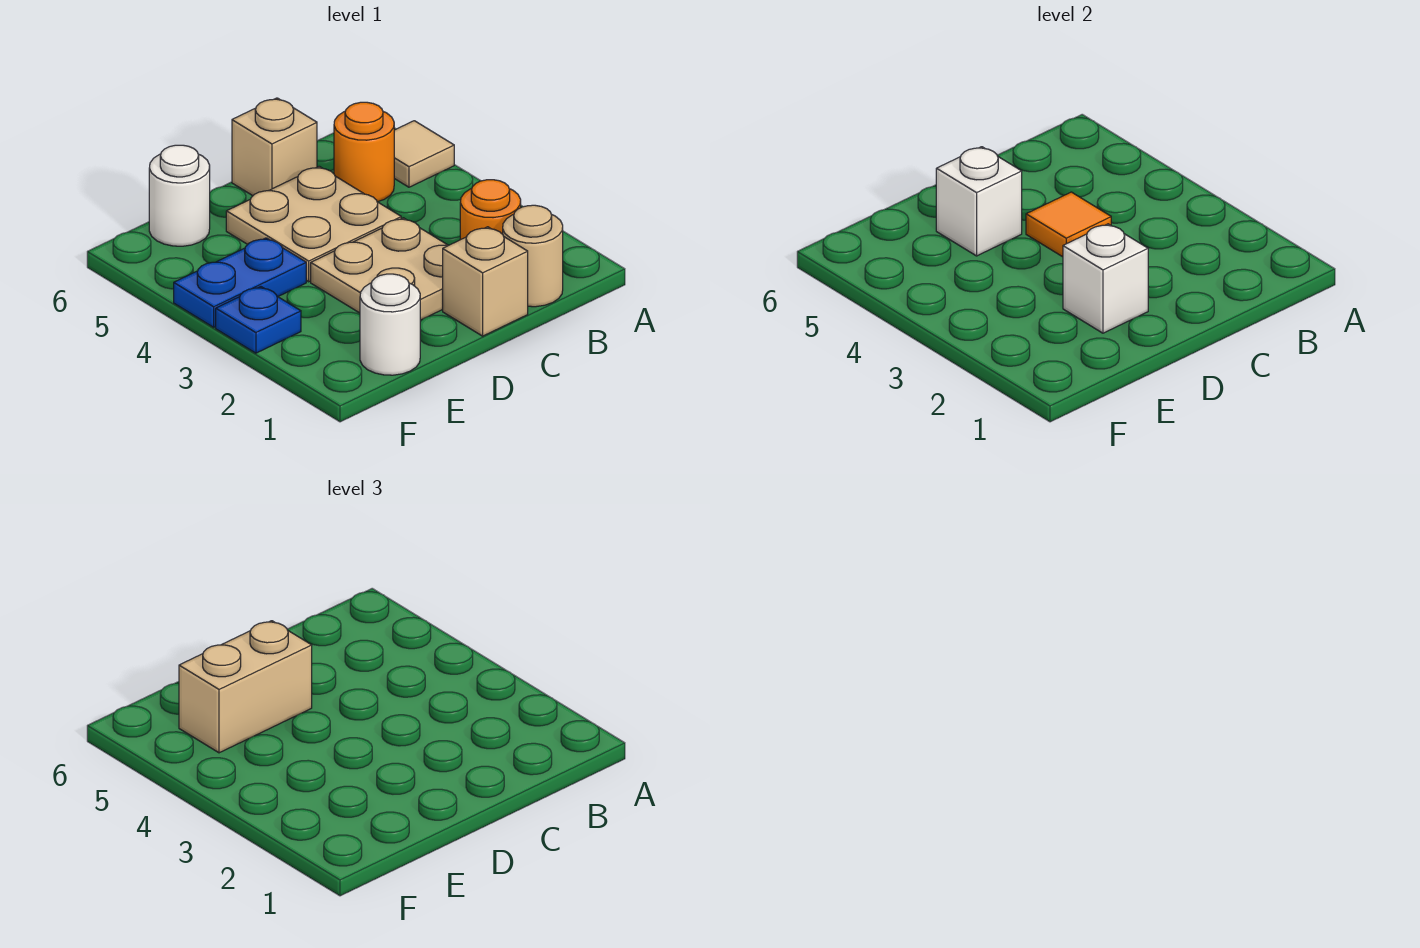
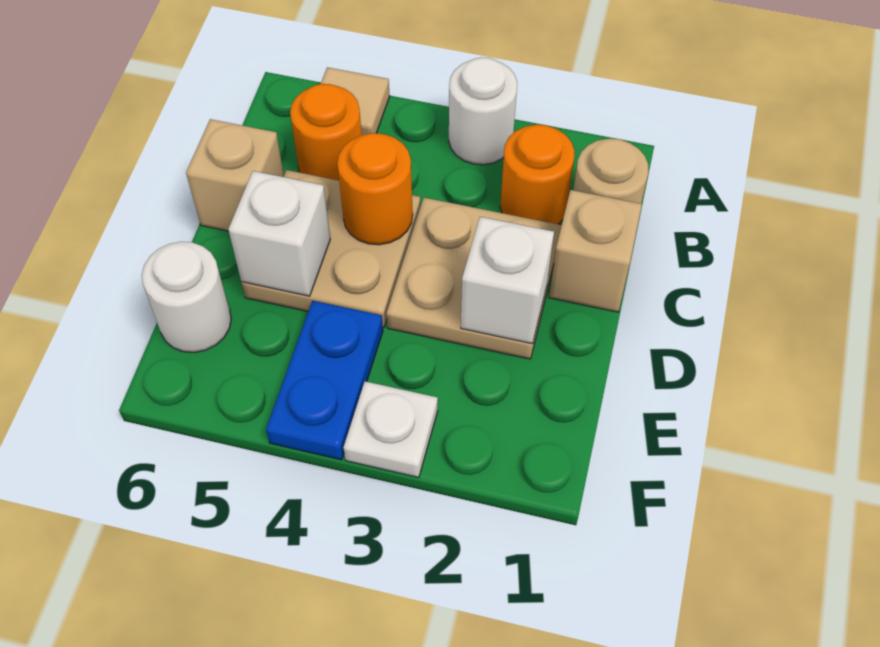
orange tile C4 level 2 -> orange round brick C4 level 2
tan brick D5:E5 level 3 -> none
white round brick E1 level 1 -> white round brick A3 level 1
blue plate F3 level 1 -> white plate F3 level 1

